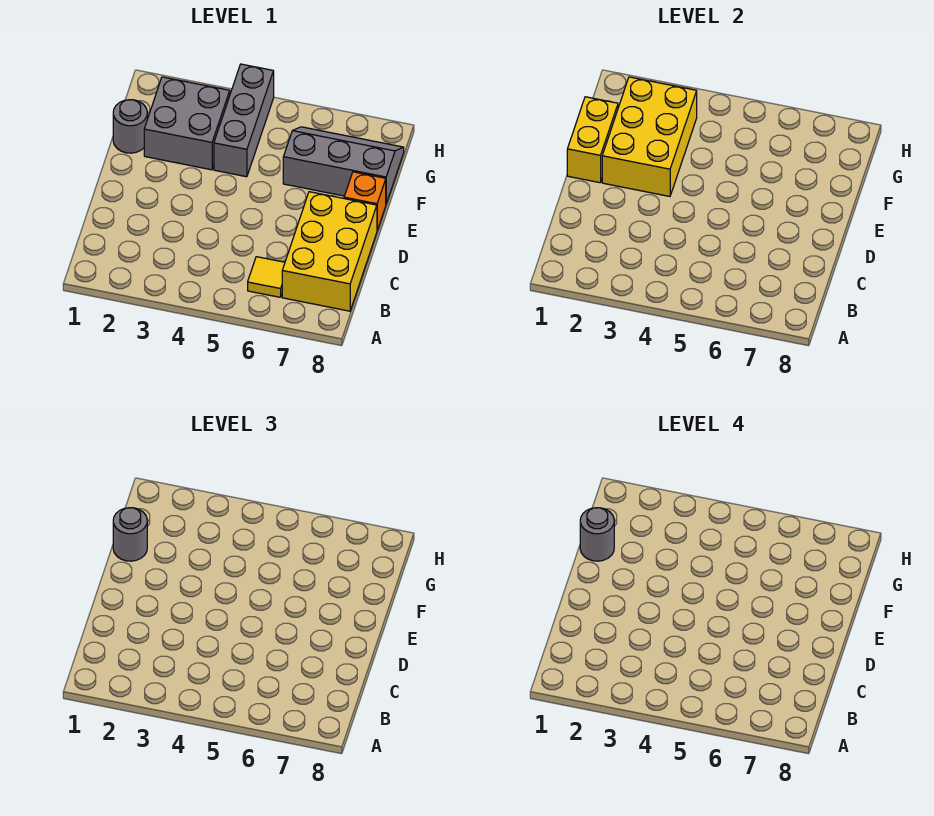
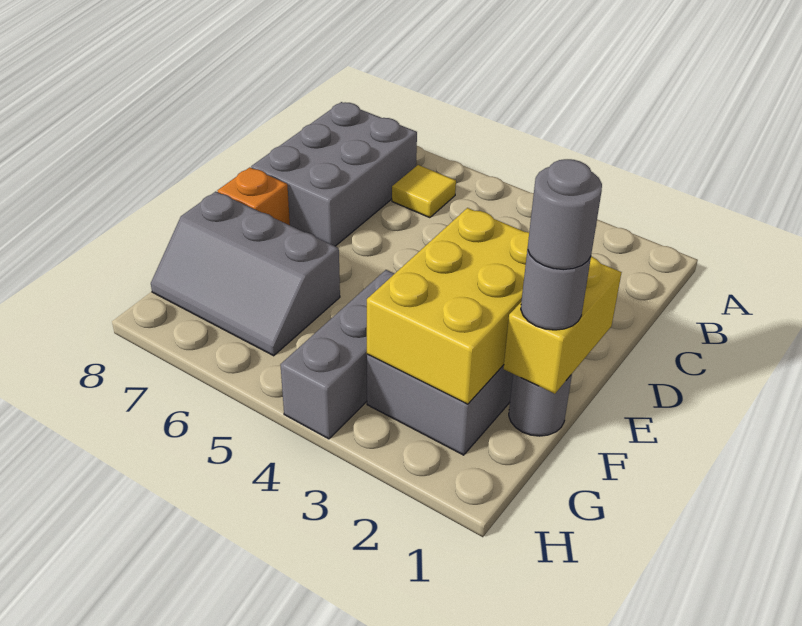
yellow brick B7:D8 level 1 -> grey brick B7:D8 level 1

